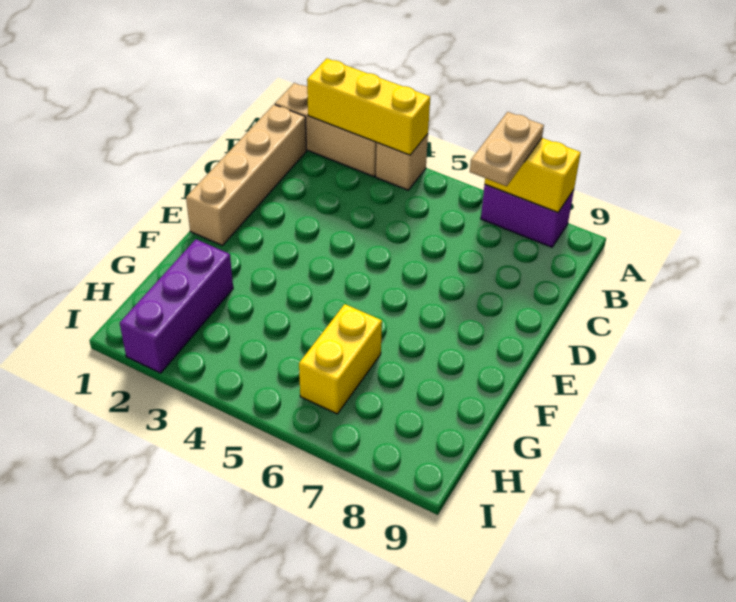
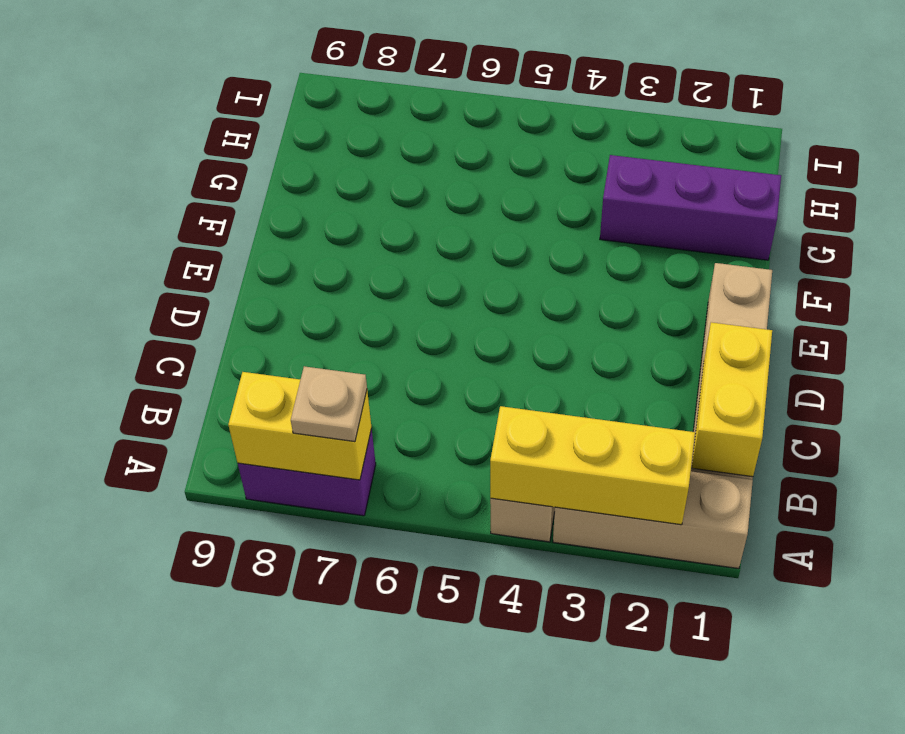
tan plate A7:B7 level 3 -> tan plate A7 level 3
purple brick G2:I2 level 1 -> purple brick G1:G3 level 1
yellow brick G6:H6 level 1 -> yellow brick B1:C1 level 2

